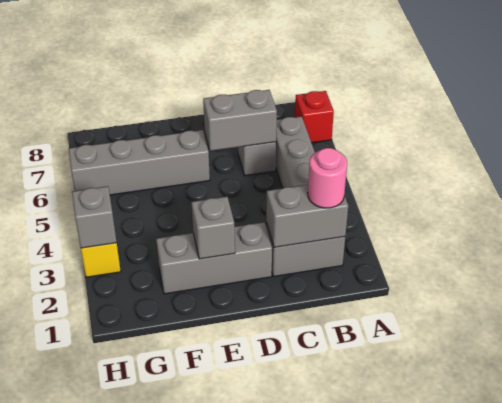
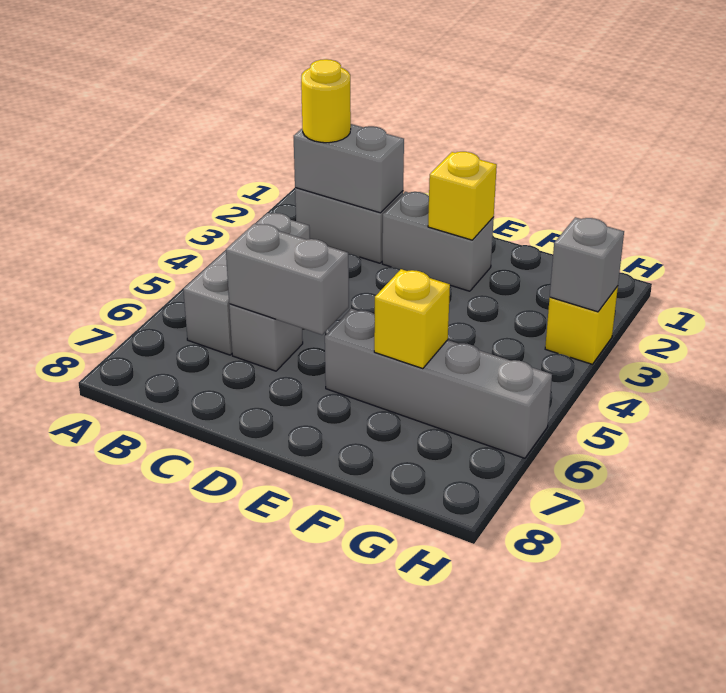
red brick A7 level 1 -> none
pink round brick B2 level 3 -> yellow round brick B2 level 3
grey brick D2:F2 level 1 -> grey brick D2:E2 level 1
grey brick E2 level 2 -> yellow brick E2 level 2
none -> yellow brick F6 level 2

